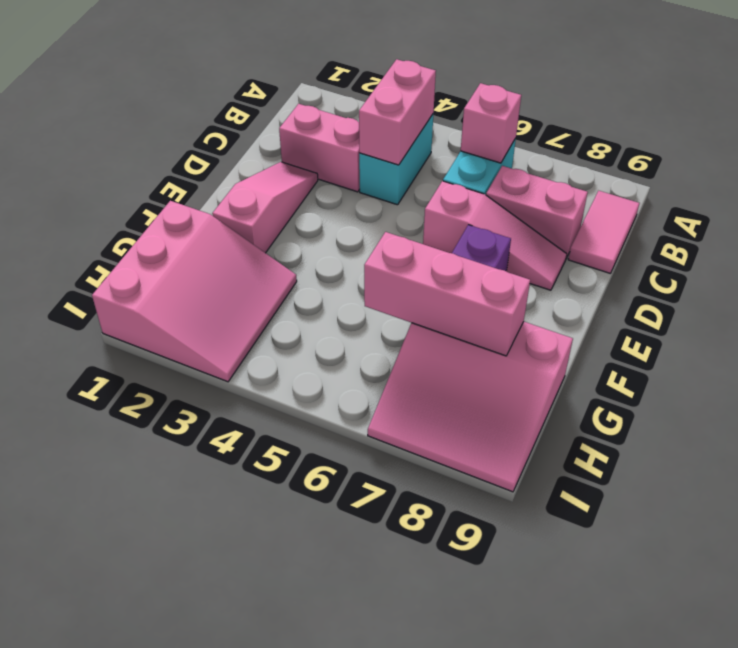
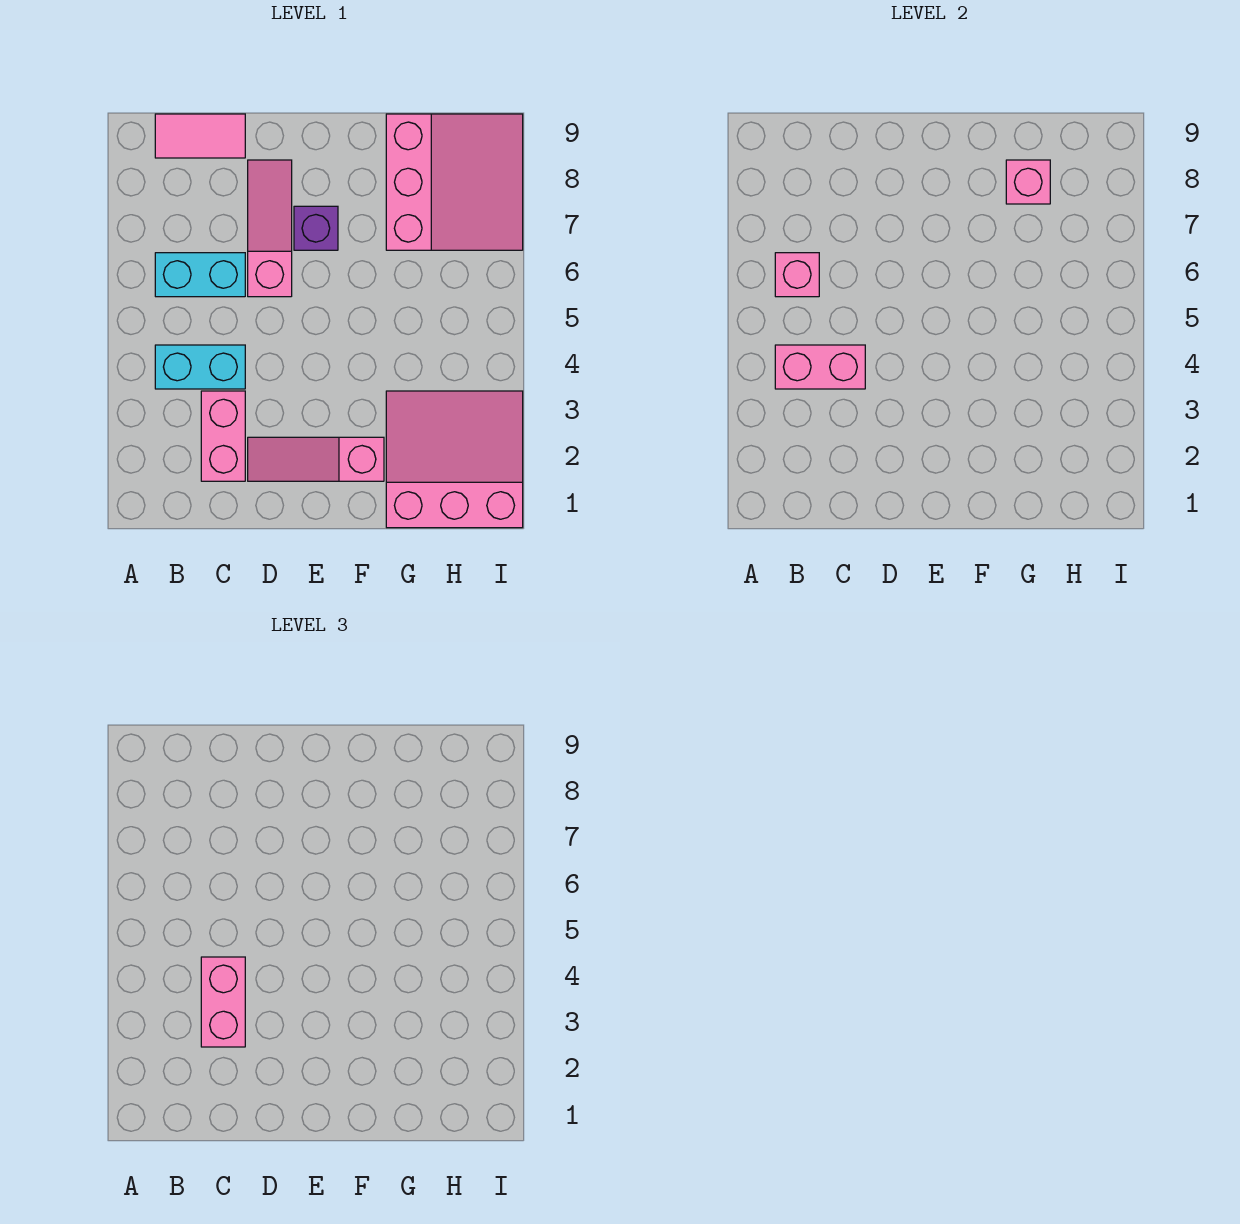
pink brick C7:C8 level 1 -> pink brick C3:C4 level 3
pink brick G6:G8 level 2 -> pink brick G8 level 2

